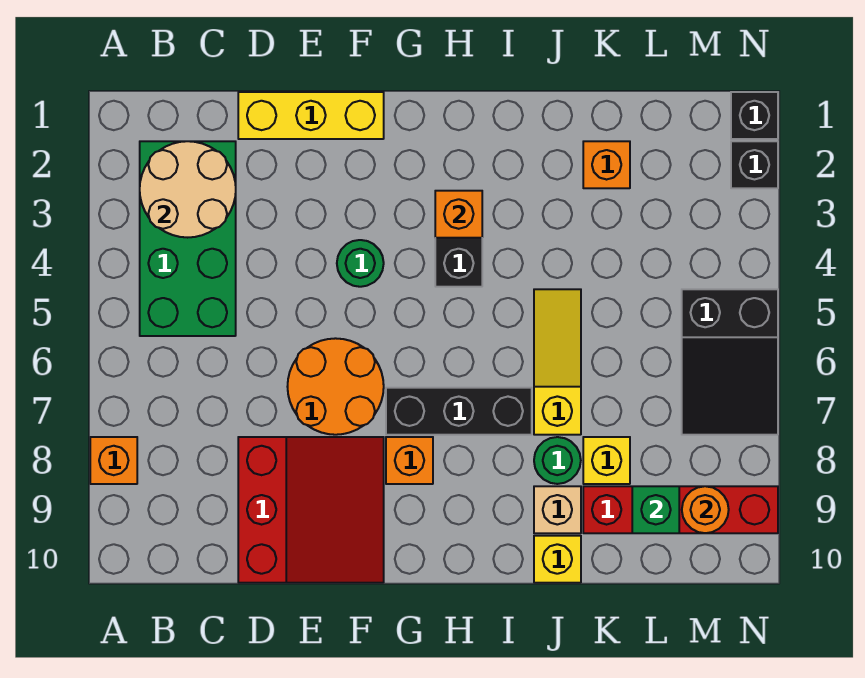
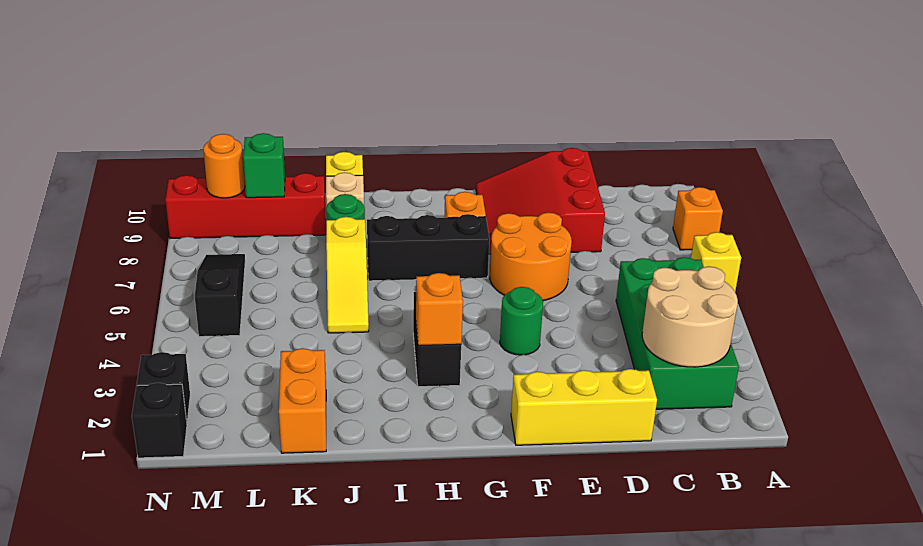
orange brick K2 level 1 -> orange brick K1:K2 level 1
yellow brick K8 level 1 -> yellow brick A6 level 1
black slope M5:N7 level 1 top 5 -> black slope M5:M7 level 1 top 5

